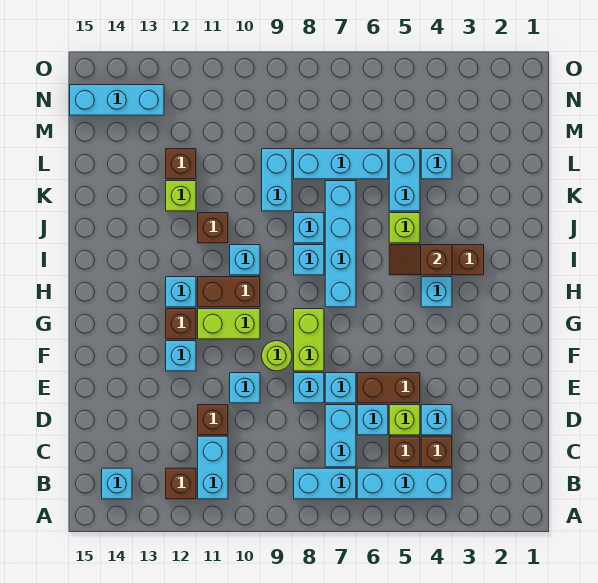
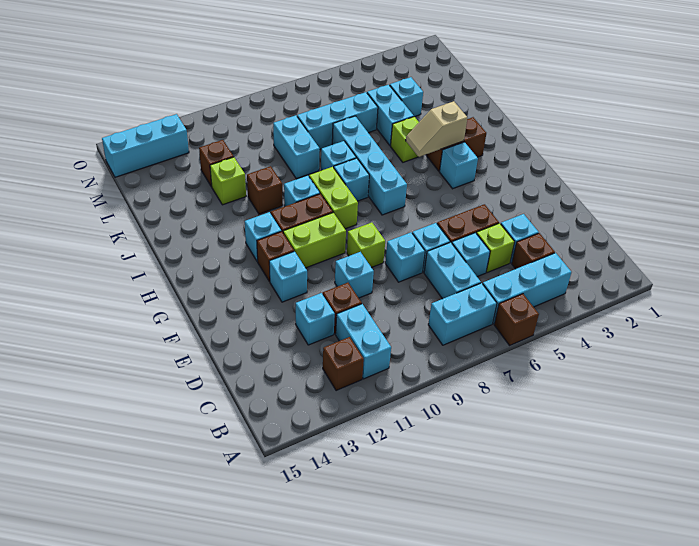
cyan brick B14 level 1 -> cyan brick D12 level 1
brown brick C5 level 1 -> brown brick A6 level 1
lime brick F8:G8 level 1 -> lime brick H9:I9 level 1
lime round brick F9 level 1 -> lime brick F9 level 1
brown slope I4:I5 level 2 top 4 -> tan slope I4:I5 level 2 top 4

